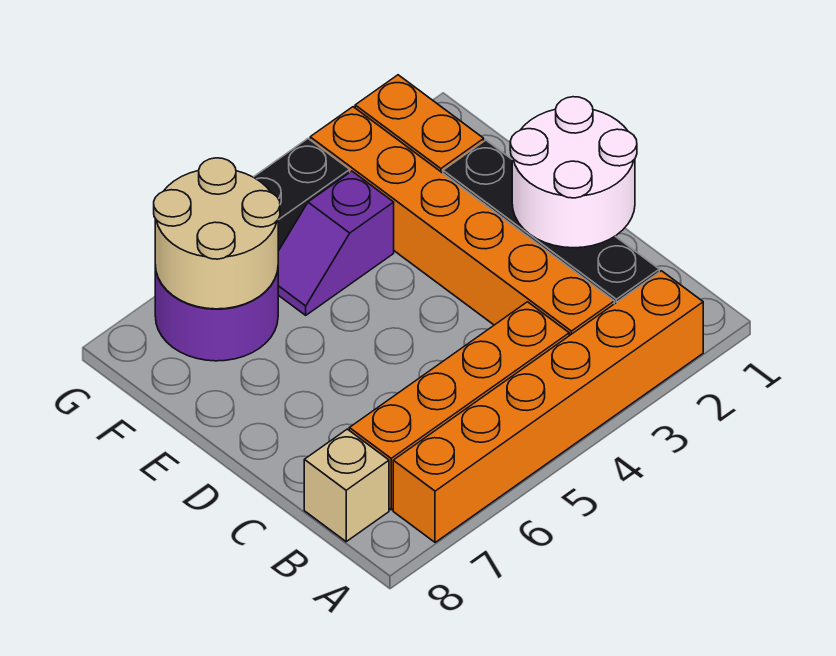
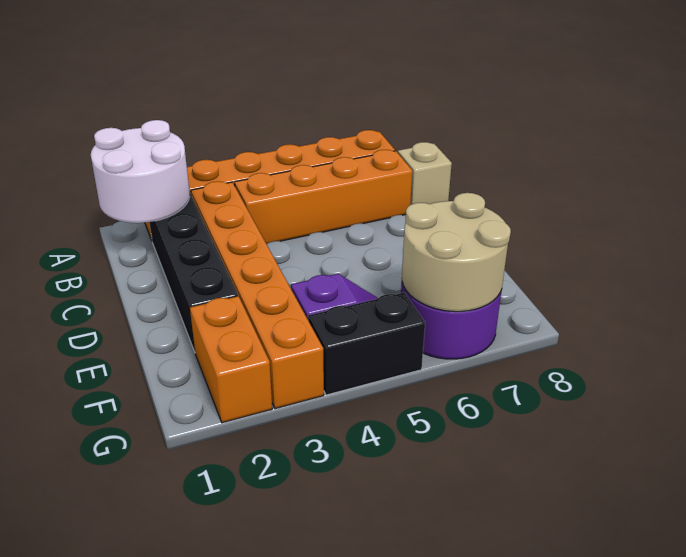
white round brick C1:D2 level 2 -> white round brick A1:B2 level 2

